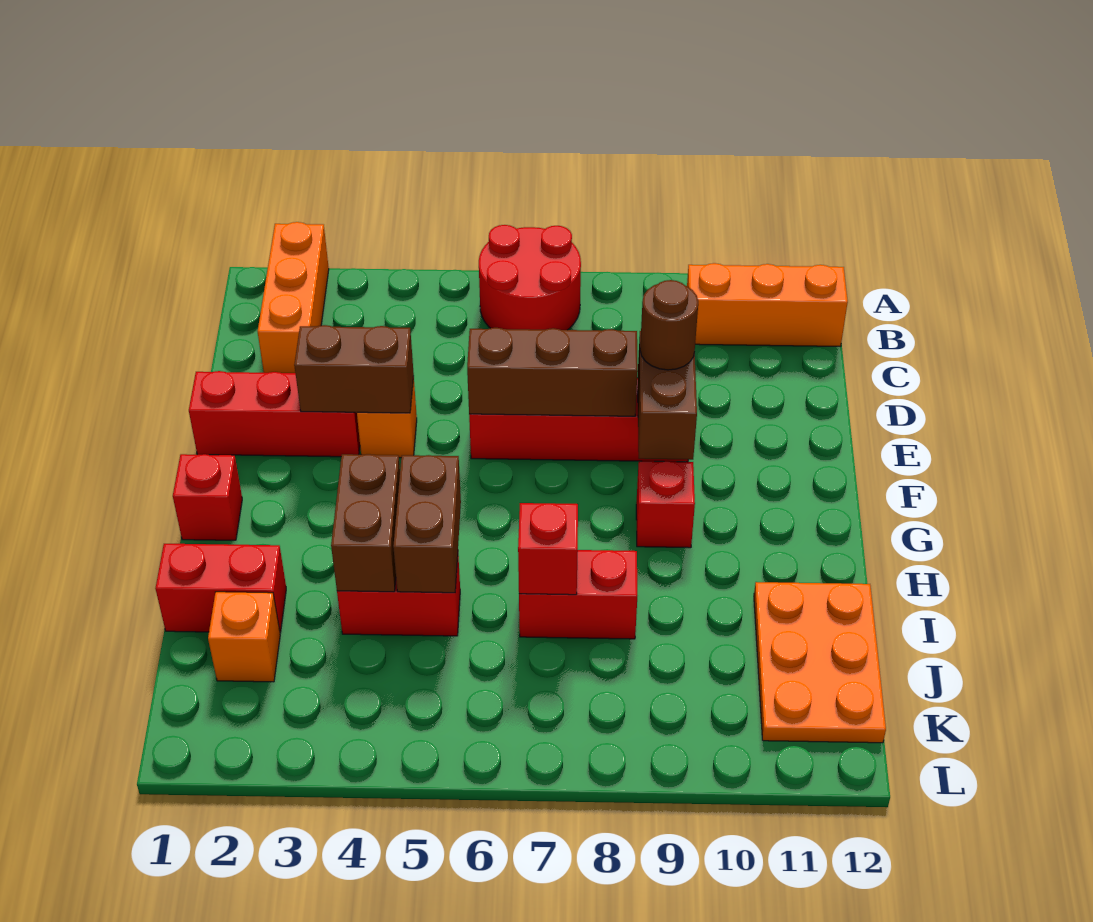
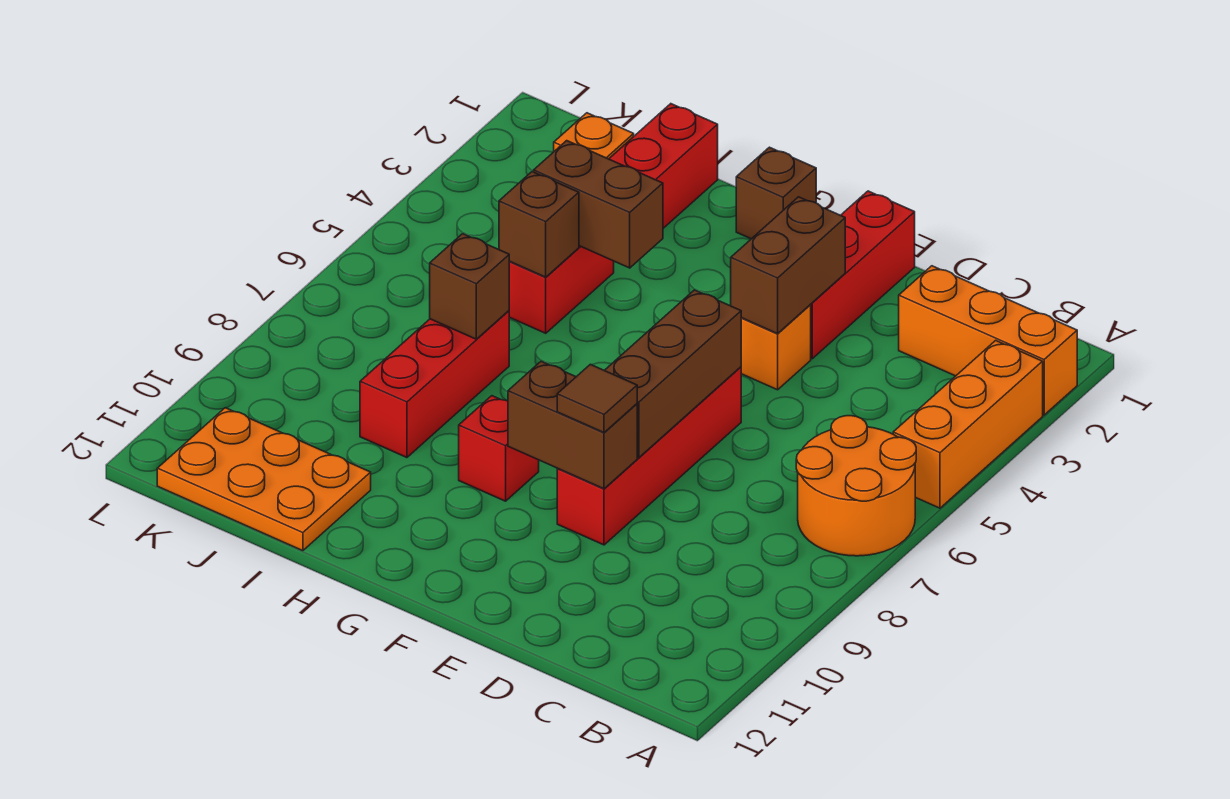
red round brick A6:B7 level 1 -> orange round brick A6:B7 level 1
orange brick B10:B12 level 1 -> orange brick A3:A5 level 1
brown round brick E9 level 3 -> brown tile E9 level 3
red brick G1 level 1 -> brown brick G1 level 1
brown brick H5:I5 level 2 -> brown brick I5 level 2
red brick I7:I8 level 1 -> red brick I7:I9 level 1
red brick I7 level 2 -> brown brick I7 level 2

